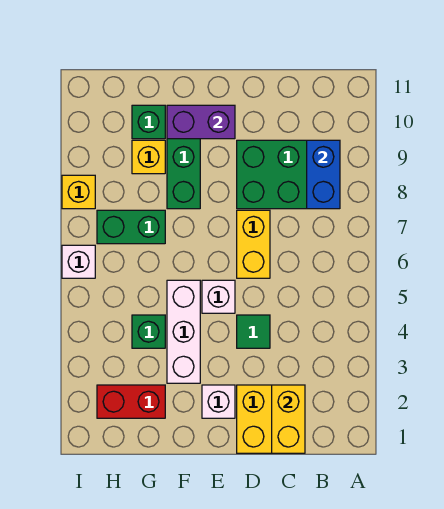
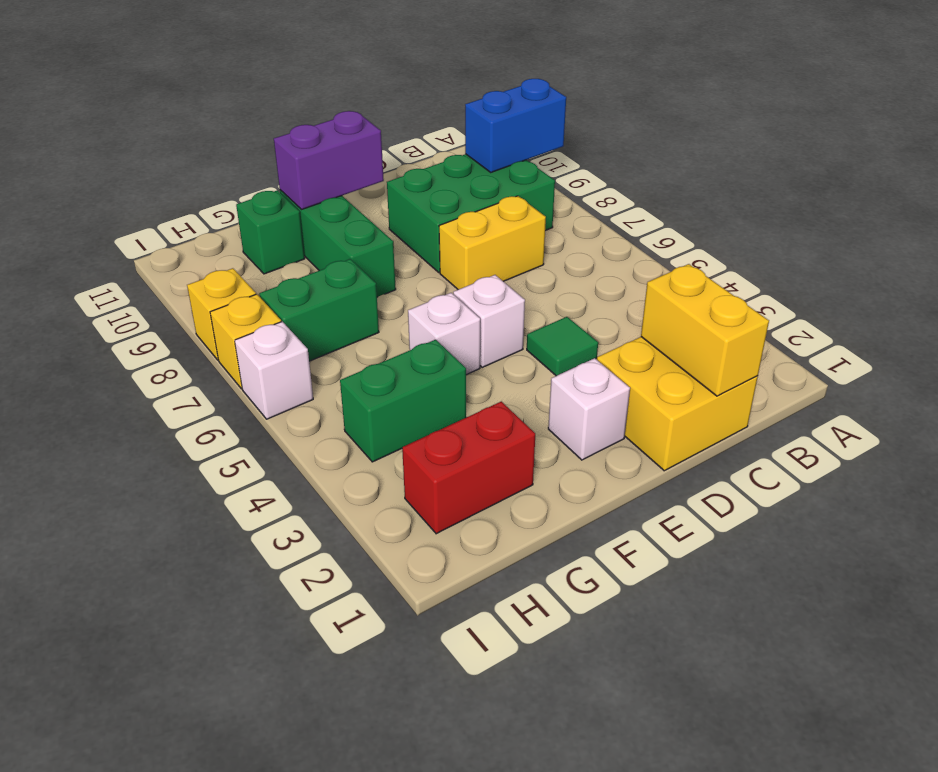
blue brick B8:B9 level 2 -> blue brick A9:B9 level 2
yellow brick D6:D7 level 1 -> yellow brick C7:D7 level 1
white brick F3:F5 level 1 -> white brick F5 level 1
green brick G4 level 1 -> green brick G4:H4 level 1
yellow brick G9 level 1 -> yellow brick I7 level 1

